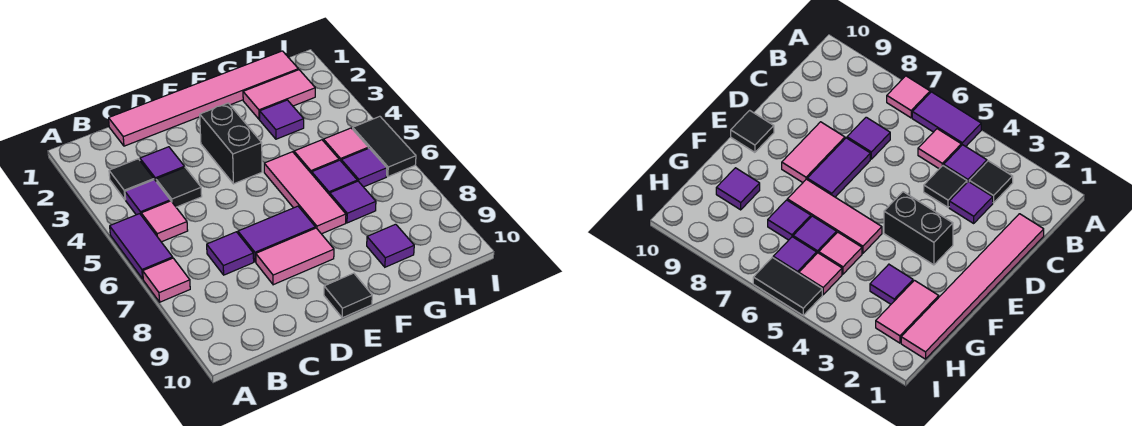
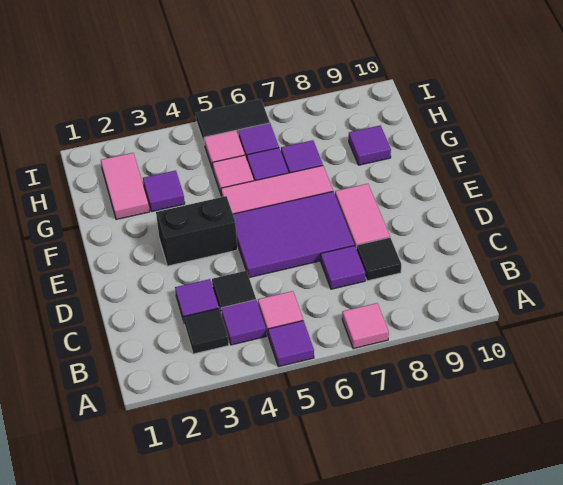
purple tile A5:A6 level 1 -> purple tile A5 level 1
pink tile C1:H1 level 1 -> none
purple tile D7:E7 level 1 -> purple tile D5:E7 level 1
black tile E10 level 1 -> black tile C8 level 1

